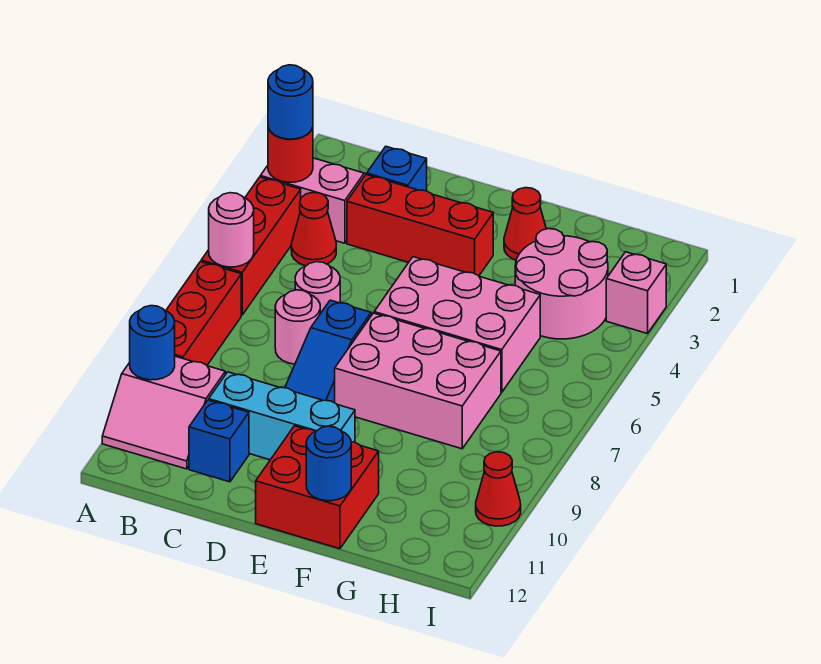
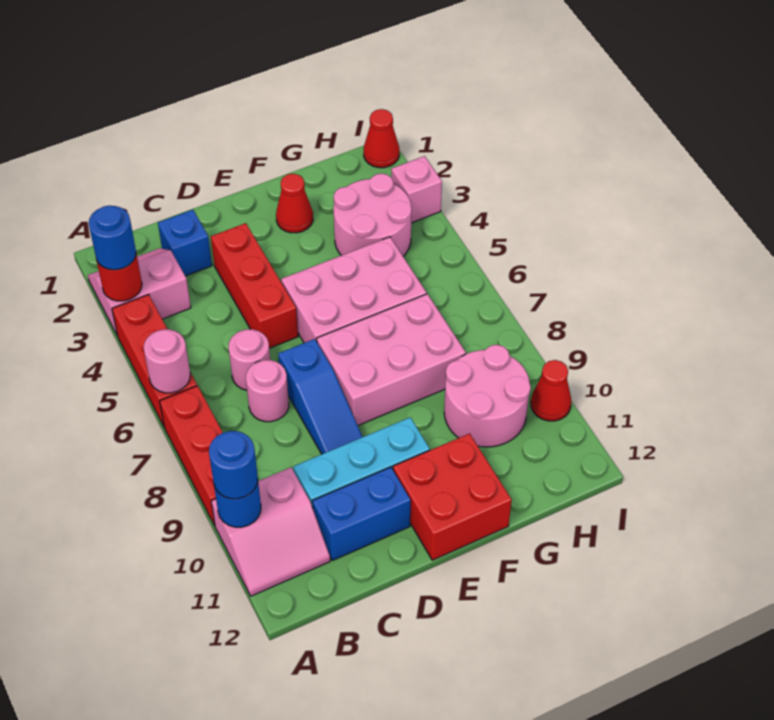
red cone B4 level 1 -> red cone I1 level 1
red brick C3:E3 level 1 -> red brick D3:D5 level 1
blue brick C11 level 1 -> blue brick C11:D11 level 1
blue round brick F12 level 2 -> blue round brick A10 level 3
none -> pink round brick G9:H10 level 1

